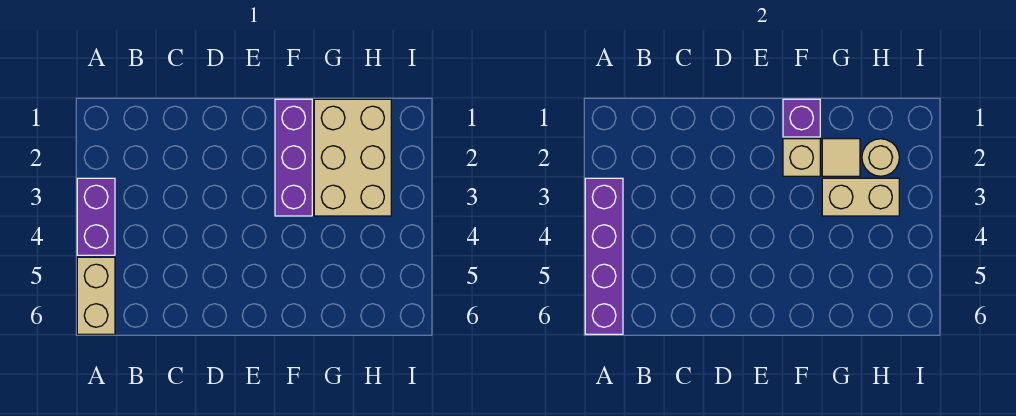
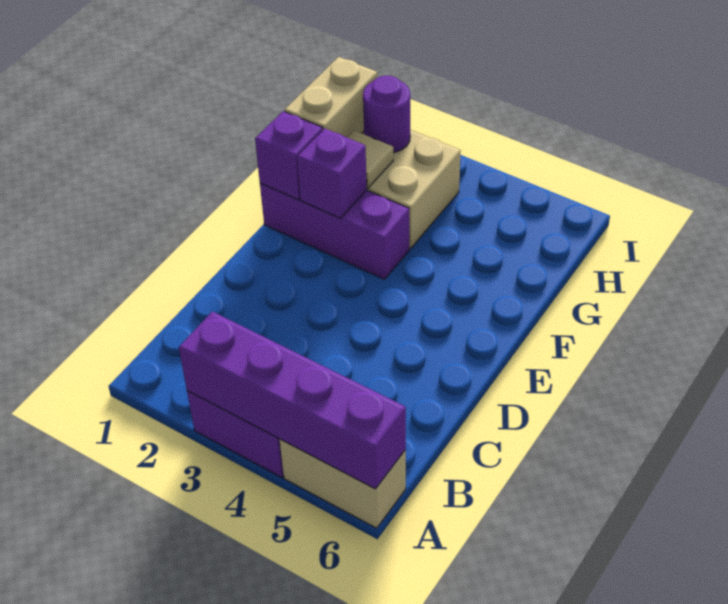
tan brick F2 level 2 -> purple brick F2 level 2
tan brick G3:H3 level 2 -> tan brick G1:H1 level 2
tan round brick H2 level 2 -> purple round brick H2 level 2

